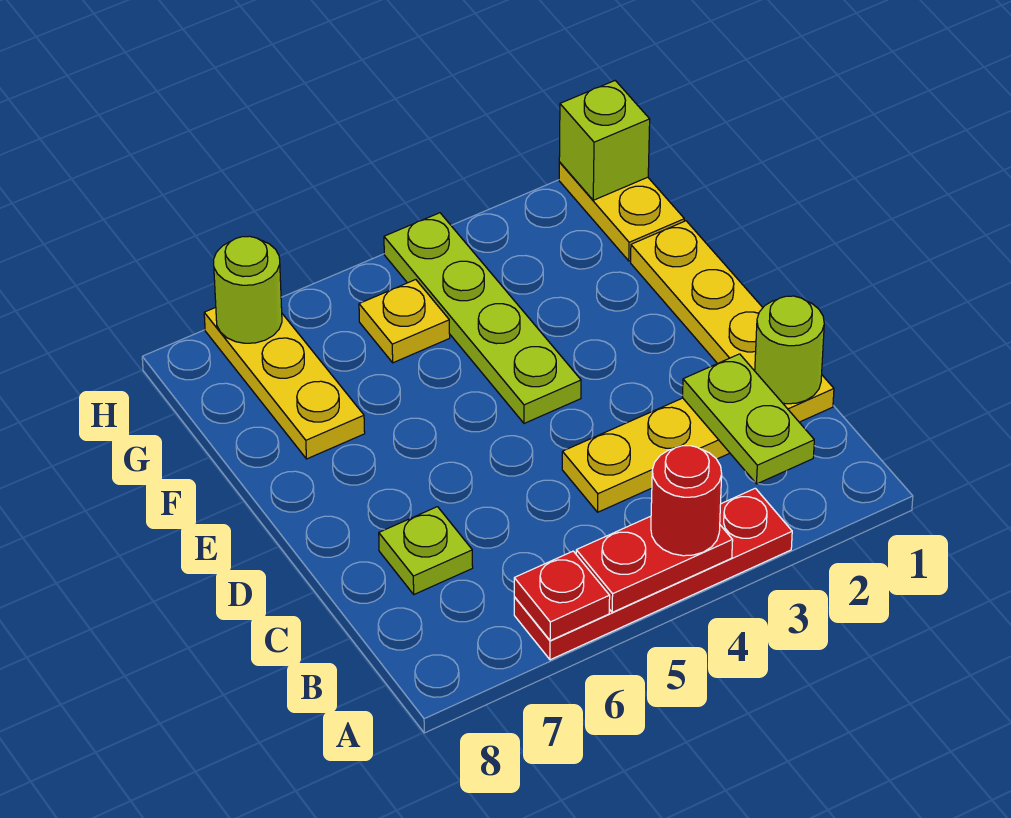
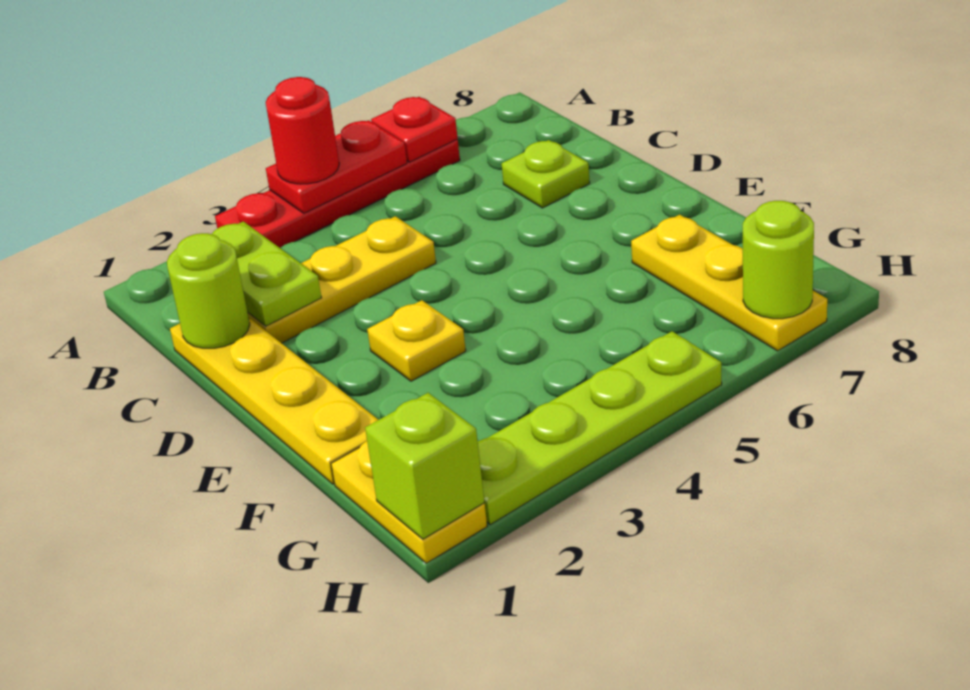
lime plate E4:H4 level 1 -> lime plate H2:H5 level 1
yellow plate G5 level 1 -> yellow plate E3 level 1

